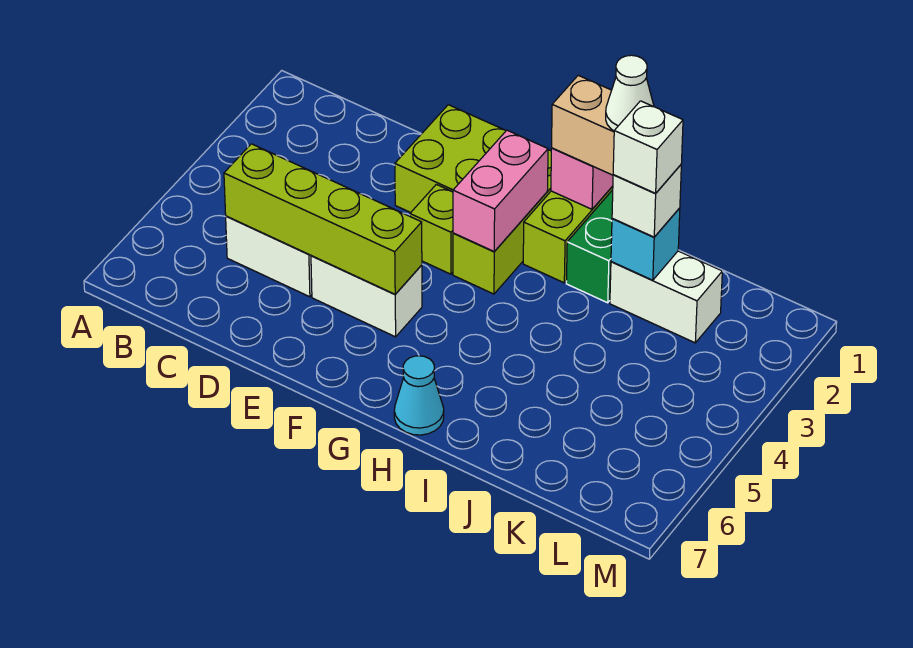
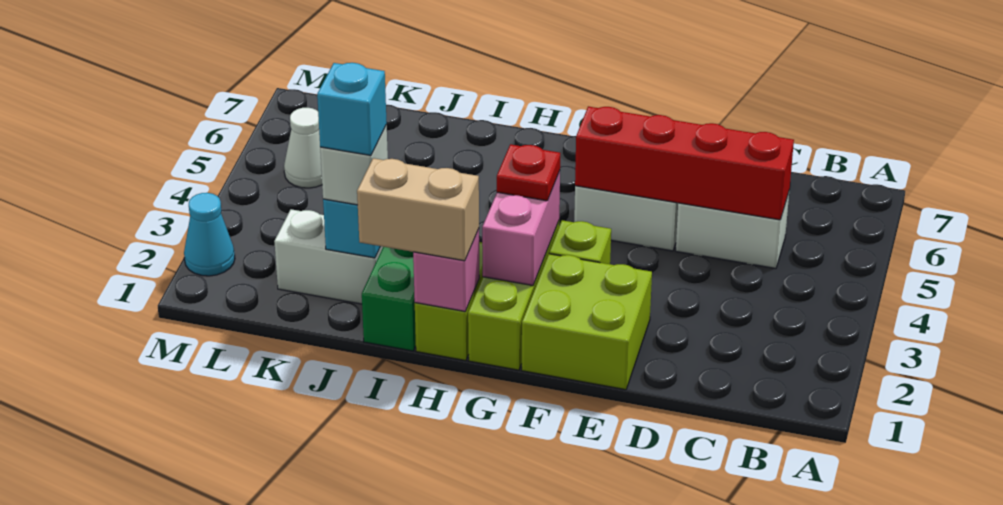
lime brick C5:F5 level 2 -> red brick C5:F5 level 2
none -> red plate G3 level 3
cyan cone H7 level 1 -> cyan cone M2 level 1
white cone I1 level 4 -> white cone L5 level 1
white brick J2 level 4 -> cyan brick J2 level 4

